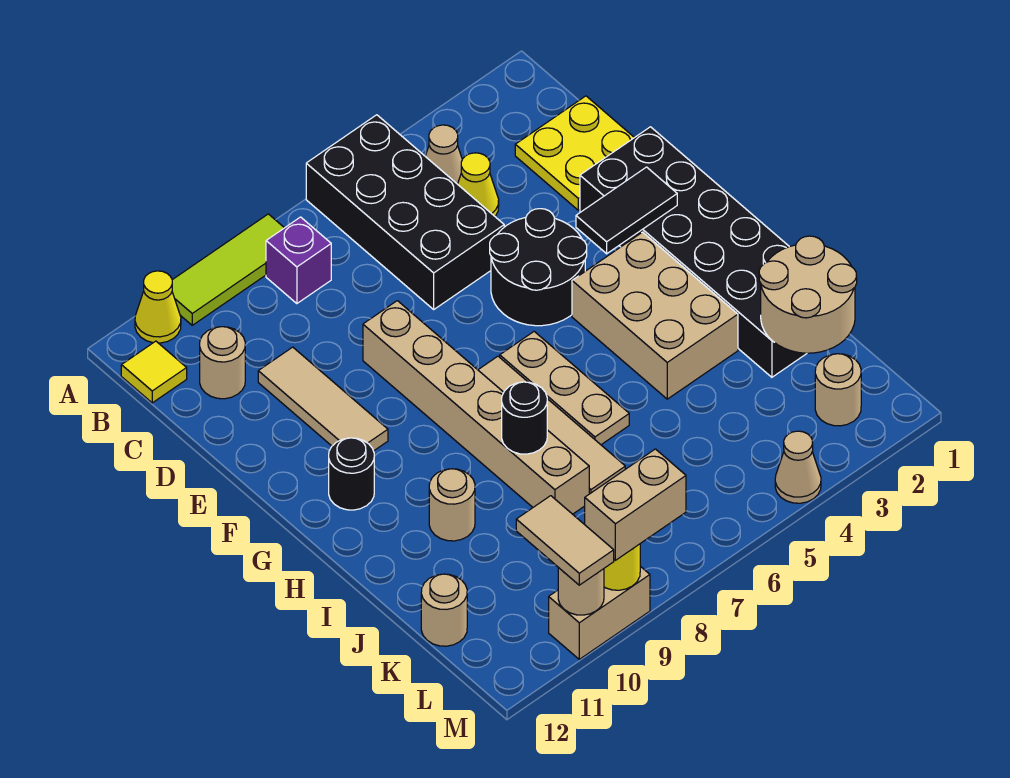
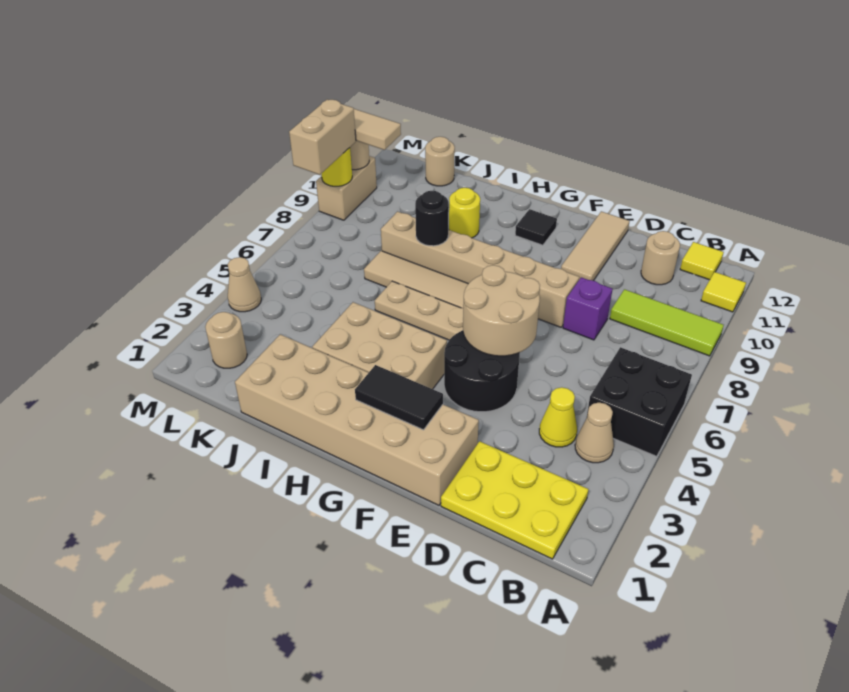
black brick A5:D6 level 1 -> black brick A5:B6 level 1
lime tile A8:A10 level 1 -> lime tile A9:C9 level 1
yellow cone A11 level 1 -> yellow tile A11 level 1
purple brick B8 level 1 -> purple brick D8 level 1
yellow plate C1:D2 level 1 -> yellow plate B1:D2 level 1
tan tile D10:F10 level 1 -> tan tile E10:E12 level 1
black brick E1:J2 level 1 -> tan brick E1:J2 level 1
black tile F2:F3 level 2 -> black tile F2:G2 level 2
black round brick G11 level 1 -> black tile G11 level 1
tan round brick I10 level 1 -> yellow round brick I10 level 1
tan round brick J1:K2 level 2 -> tan round brick E5:F6 level 2

